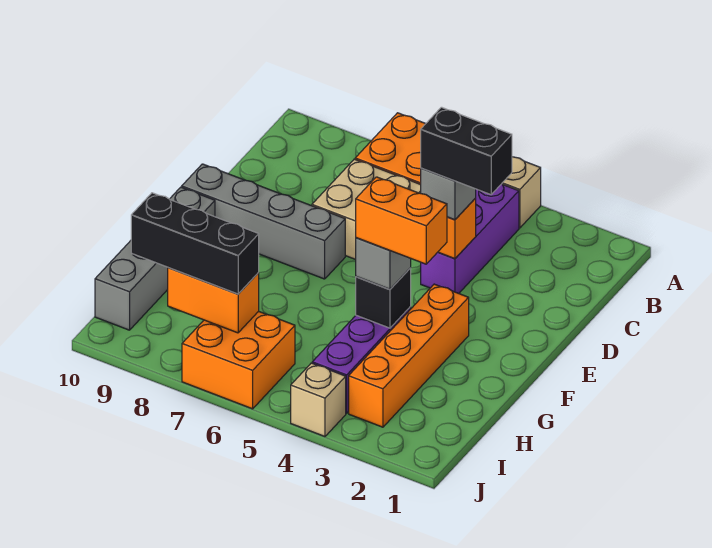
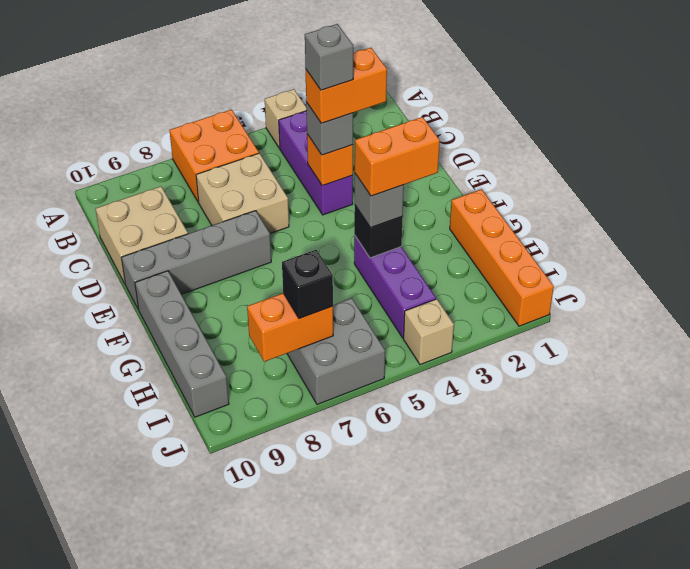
none -> tan brick C9:D10 level 1
black brick D3:D4 level 4 -> orange brick D3:D4 level 4
none -> grey brick D4 level 5
orange brick F3:I3 level 1 -> orange brick G1:J1 level 1
orange brick I6:J7 level 1 -> grey brick I6:J7 level 1
black brick I7:I9 level 3 -> black brick I7 level 3

